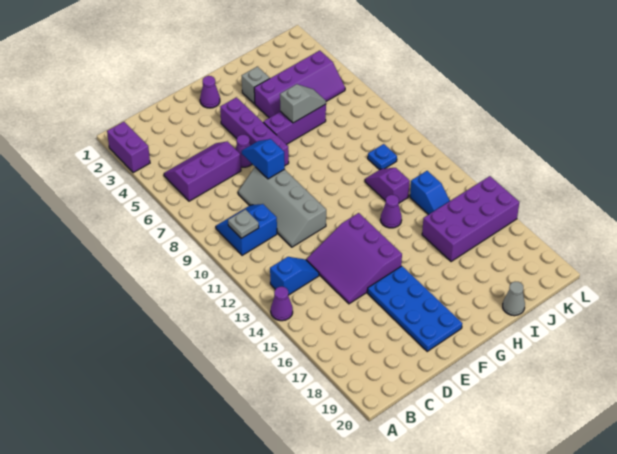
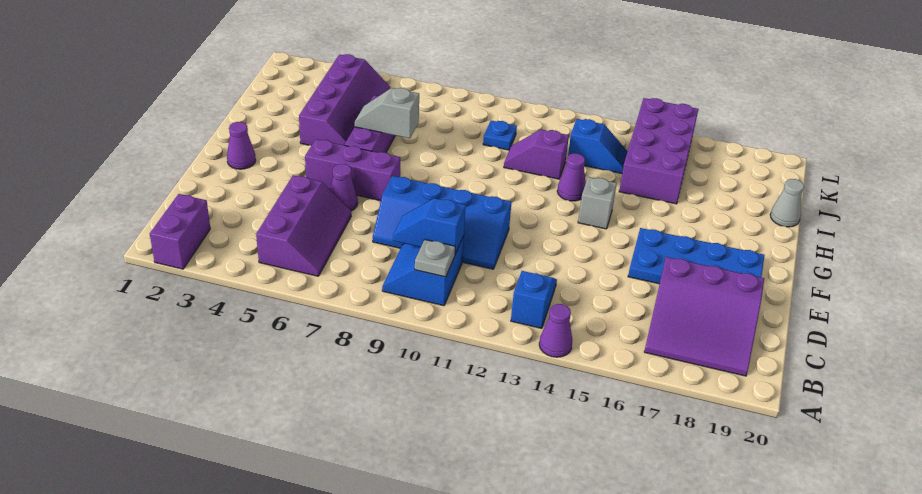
purple brick A2:A3 level 1 -> purple brick A2:B2 level 1
purple slope B5:D6 level 1 top 6 -> purple slope B5:D6 level 1 top 5
grey slope D8:E11 level 1 top E -> blue slope D8:E11 level 1 top E
purple slope D13:F15 level 1 top F -> purple slope B17:D19 level 1 top D
blue slope E7:E8 level 2 top 8 -> blue slope C9:C10 level 2 top 10
purple brick F4:F7 level 1 -> purple brick F5:F7 level 1
grey brick H3 level 1 -> grey brick G14 level 1
grey slope H6:I6 level 2 top H -> grey slope H6:H7 level 2 top 7

